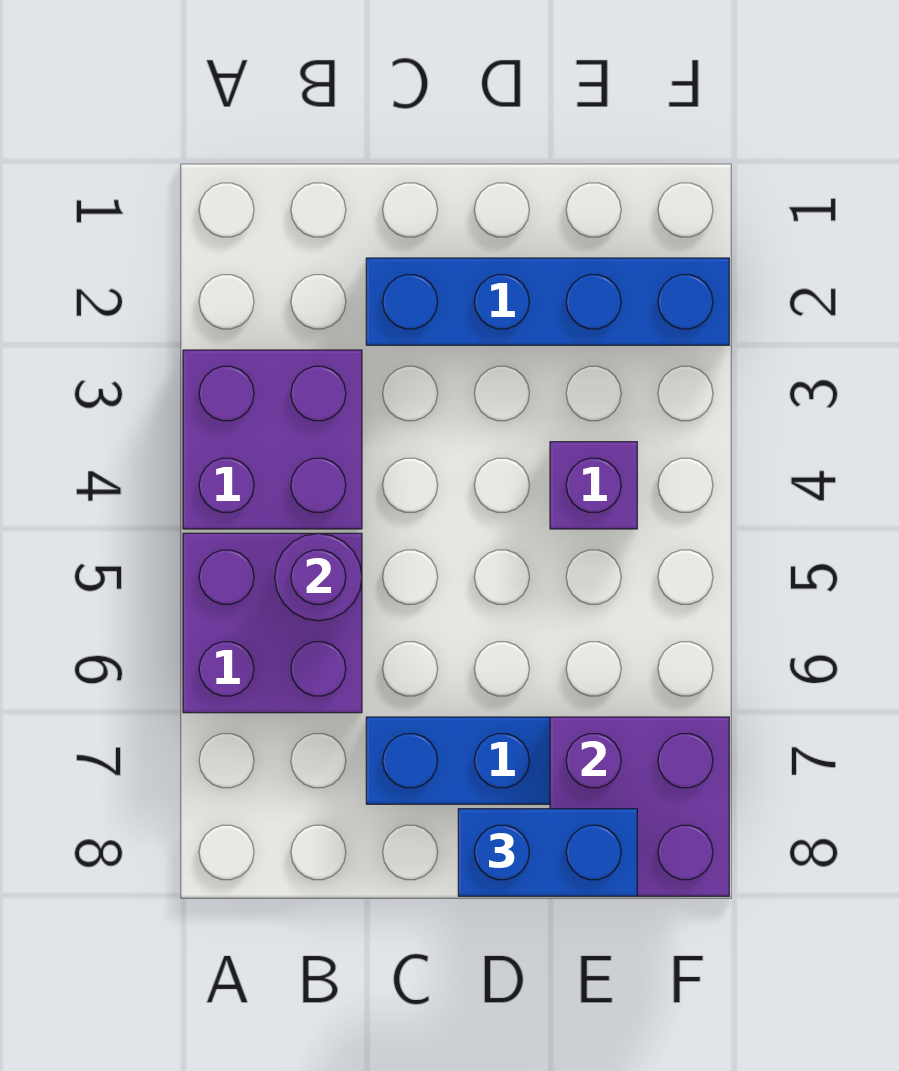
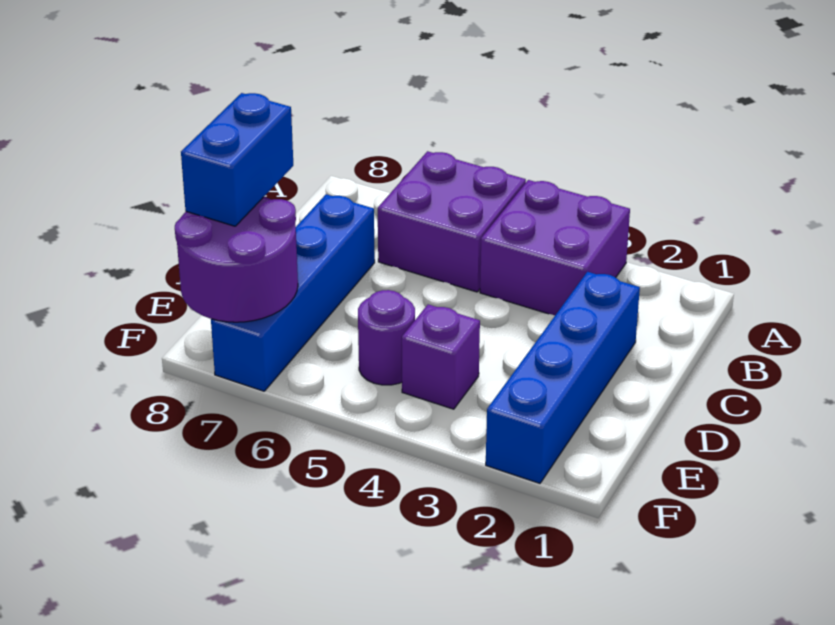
purple round brick B5 level 2 -> purple round brick E5 level 1
purple brick E7:F8 level 2 -> purple round brick E7:F8 level 2

